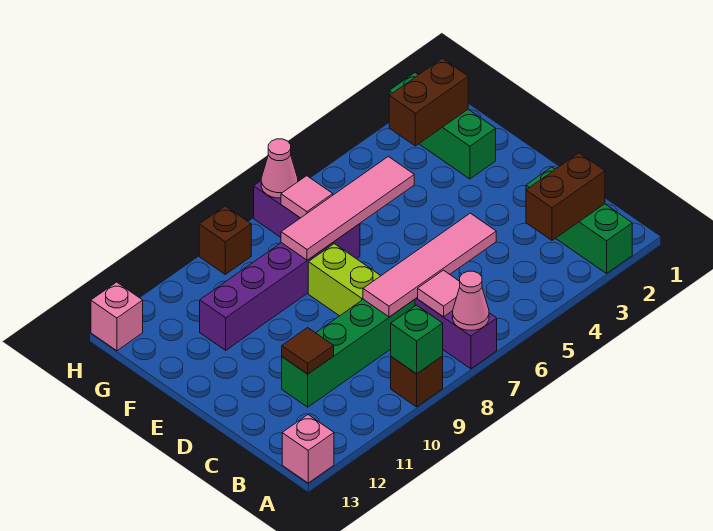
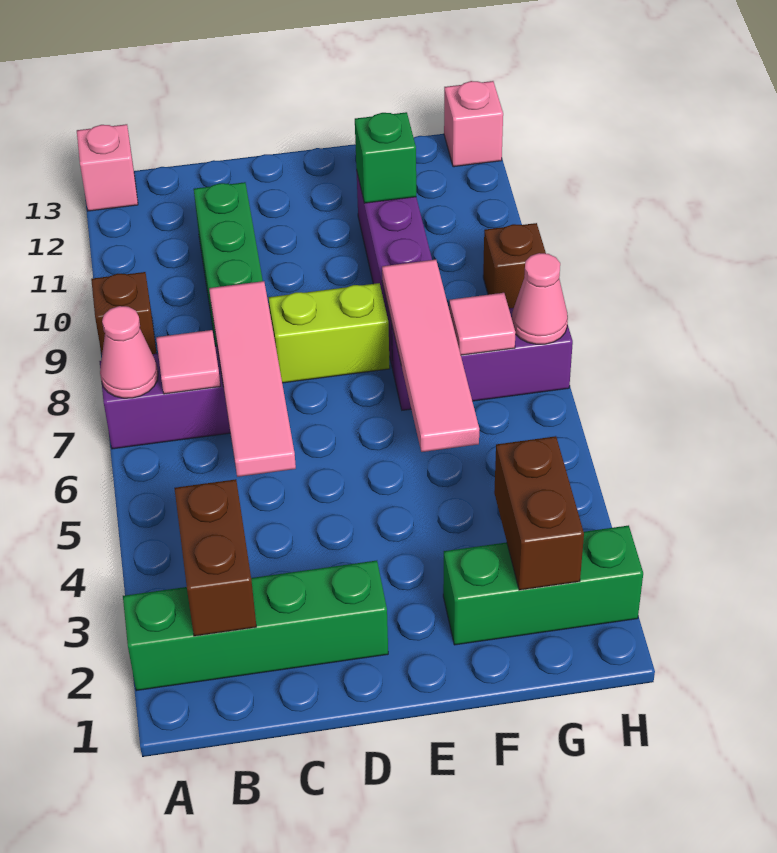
green brick A2:C2 level 1 -> green brick A2:D2 level 1
green brick A9 level 2 -> green brick F11 level 2
brown tile C11 level 2 -> none

